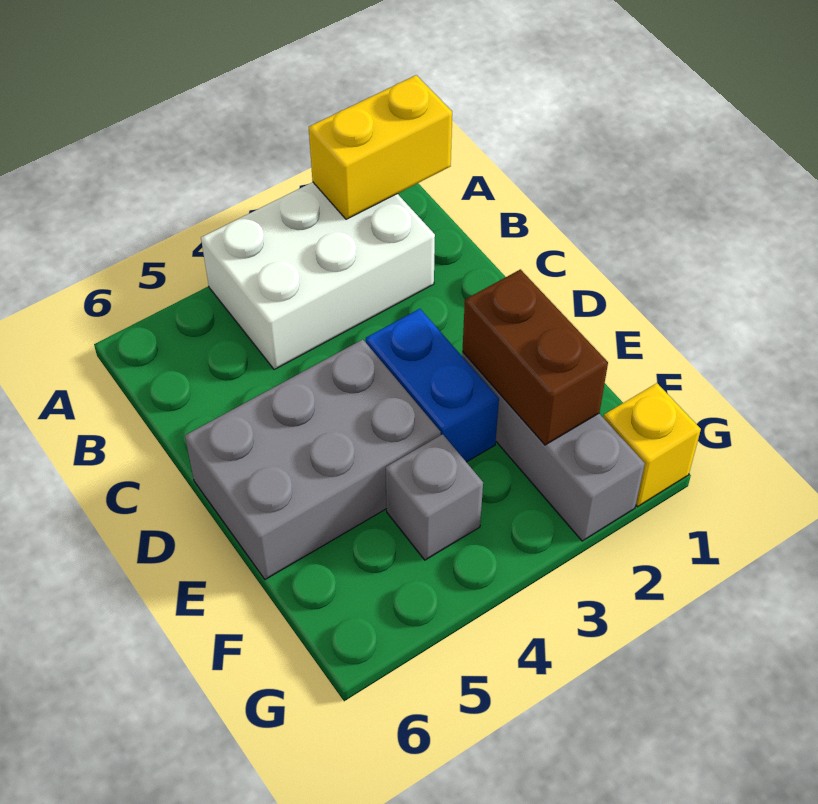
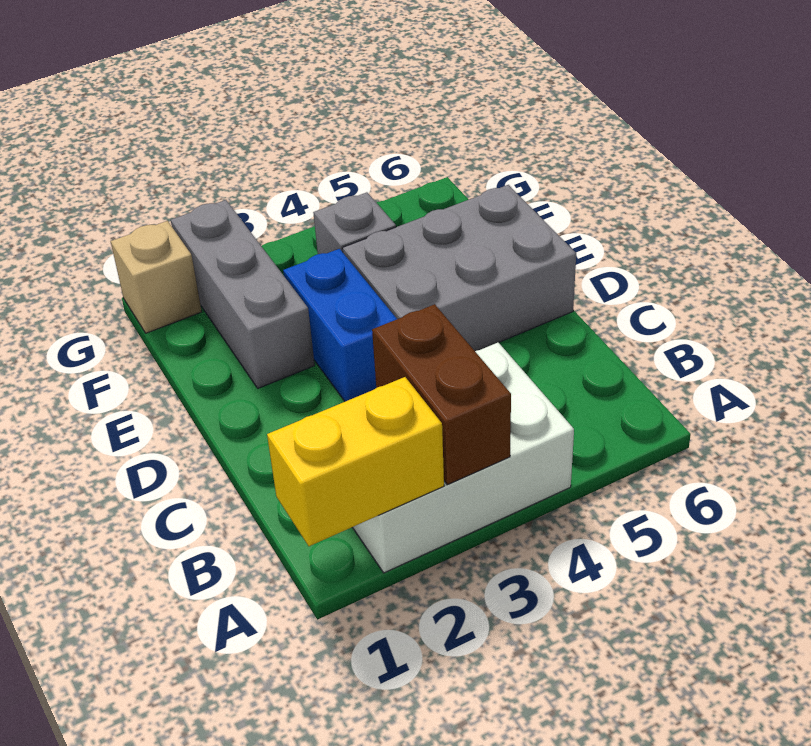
brown brick E2:F2 level 2 -> brown brick A3:B3 level 2
yellow brick G1 level 1 -> tan brick G1 level 1

